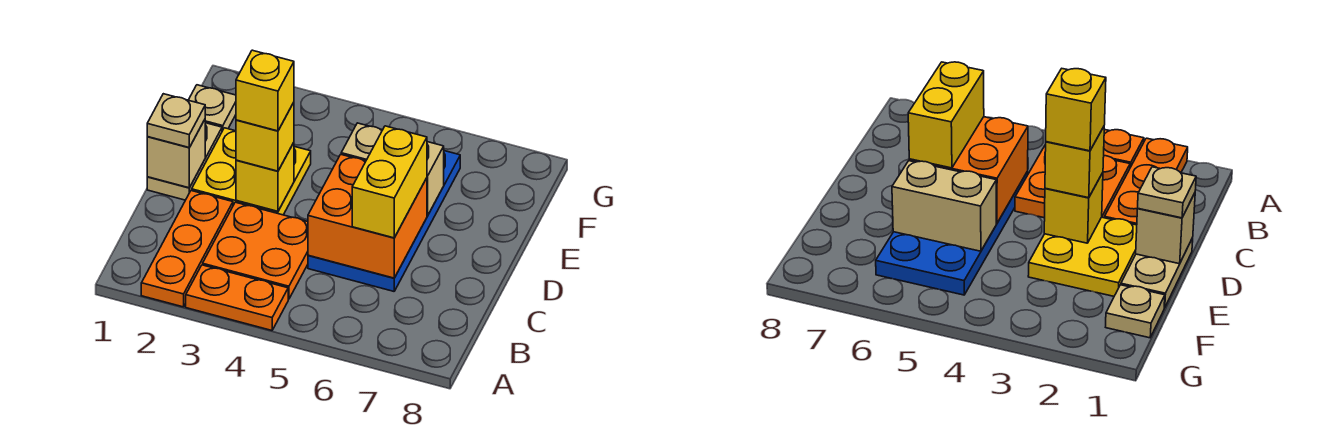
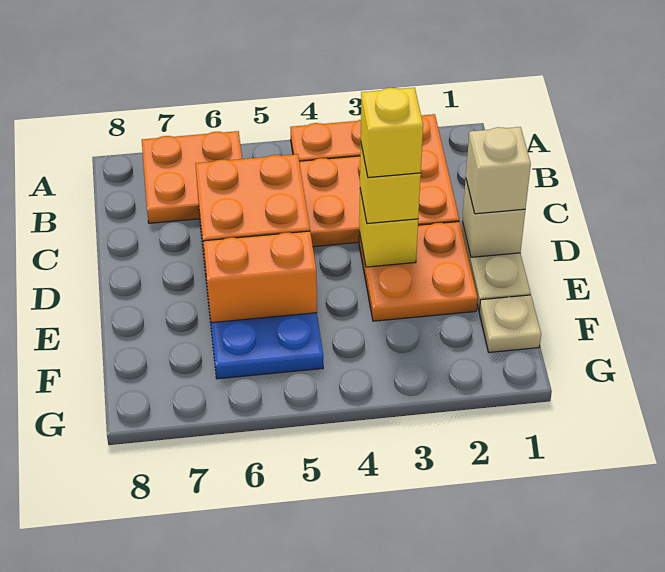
none -> orange plate A6:B7 level 1
yellow brick C6:D6 level 3 -> none
tan plate D1 level 3 -> tan brick D1 level 3
yellow plate D2:E3 level 1 -> orange plate D2:E3 level 1
tan brick E5:E6 level 2 -> orange brick E5:E6 level 2

